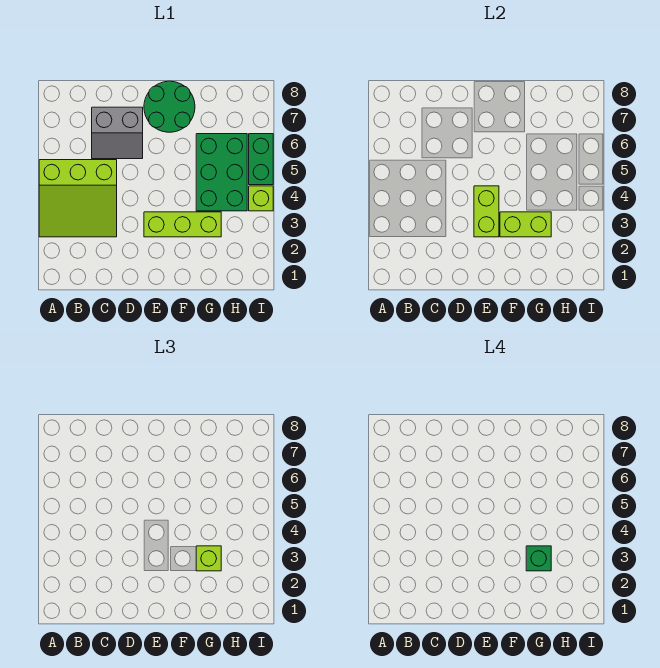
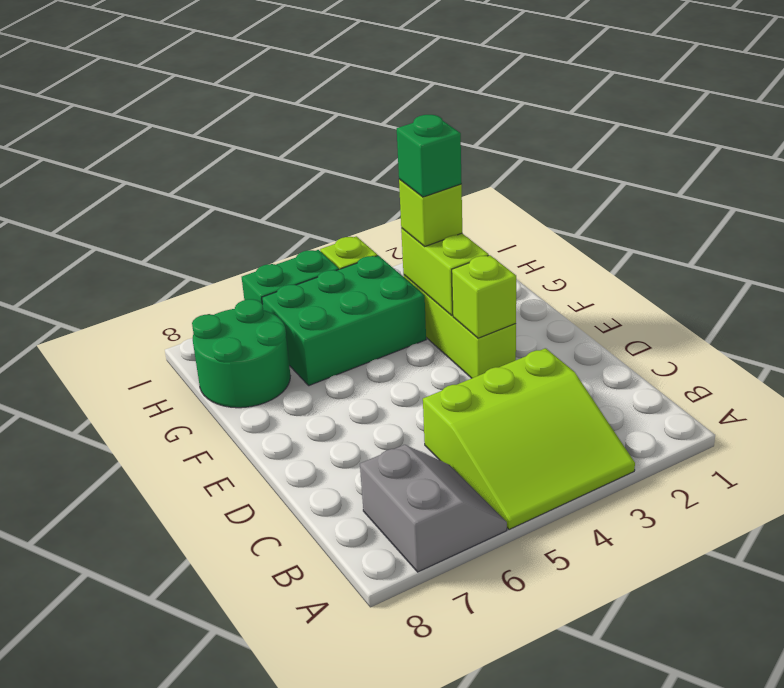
lime slope A3:C5 level 1 top 5 -> lime slope A3:C5 level 1 top C
grey slope C6:D7 level 1 top 7 -> grey slope A6:B7 level 1 top 7
lime brick E3:E4 level 2 -> lime brick E3 level 2
green round brick E7:F8 level 1 -> green round brick G7:H8 level 1

